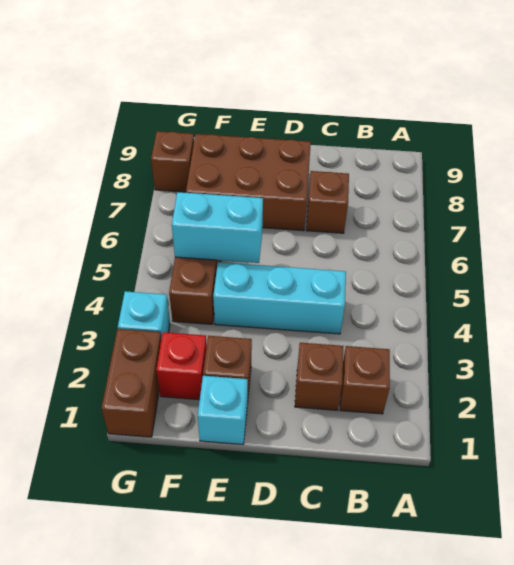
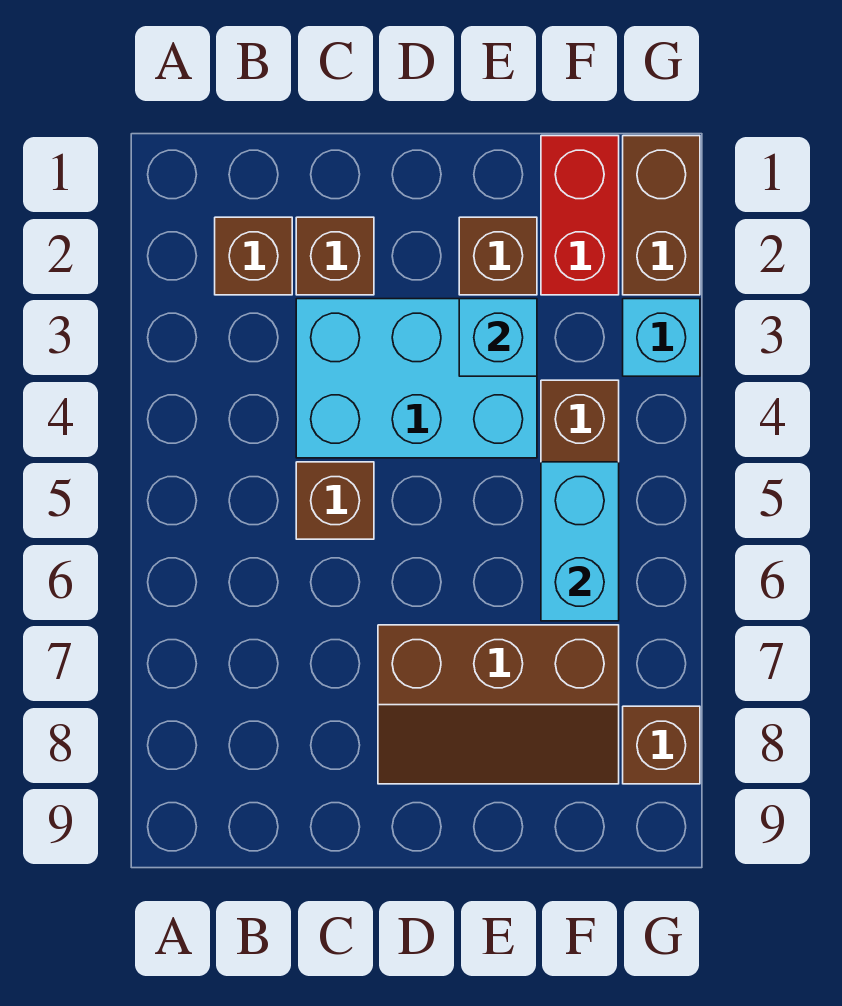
cyan brick C4:E4 level 1 -> cyan brick C3:E4 level 1
brown brick C7 level 1 -> brown brick C5 level 1
brown brick D7:F8 level 1 -> brown slope D7:F8 level 1 top 7
cyan brick E1 level 1 -> cyan brick E3 level 2
cyan brick E5:F5 level 2 -> cyan brick F5:F6 level 2
red brick F2 level 1 -> red brick F1:F2 level 1

